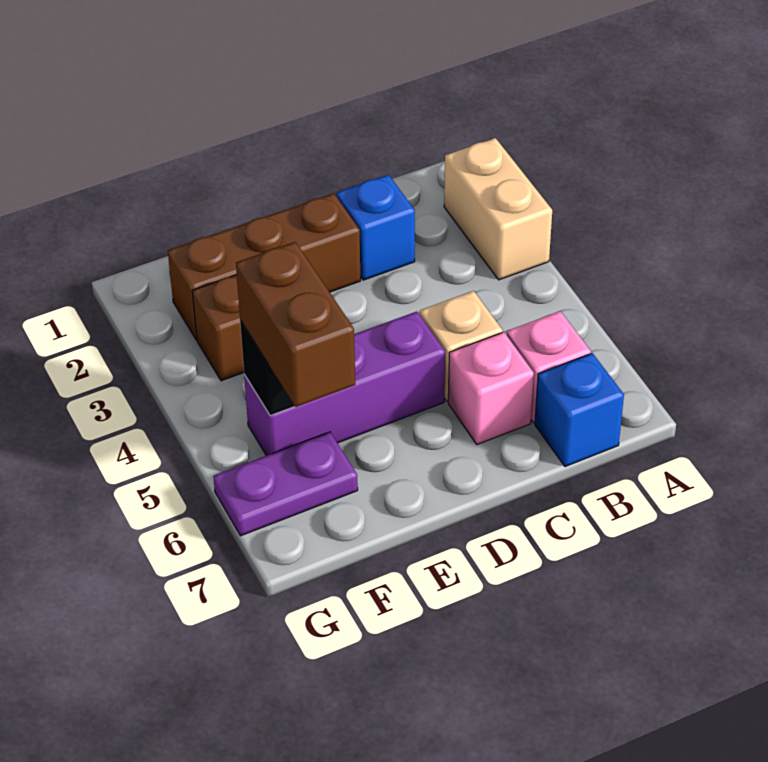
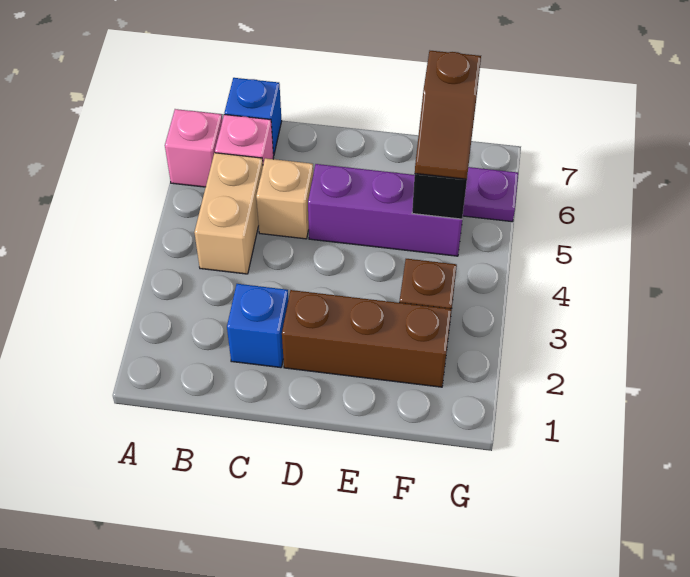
tan brick A2:A3 level 1 -> tan brick B4:B5 level 1
pink brick C6 level 1 -> pink brick A6 level 1
brown brick F5:F6 level 3 -> brown slope F5:F6 level 3 top 6

